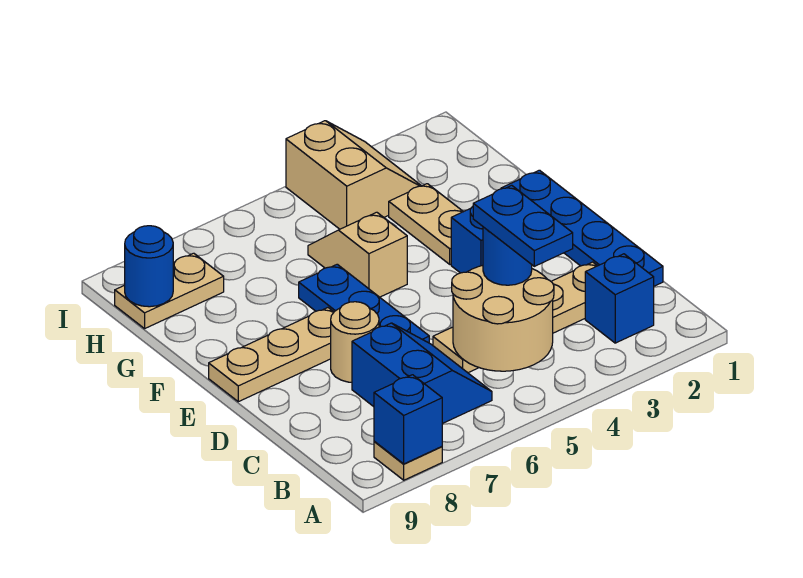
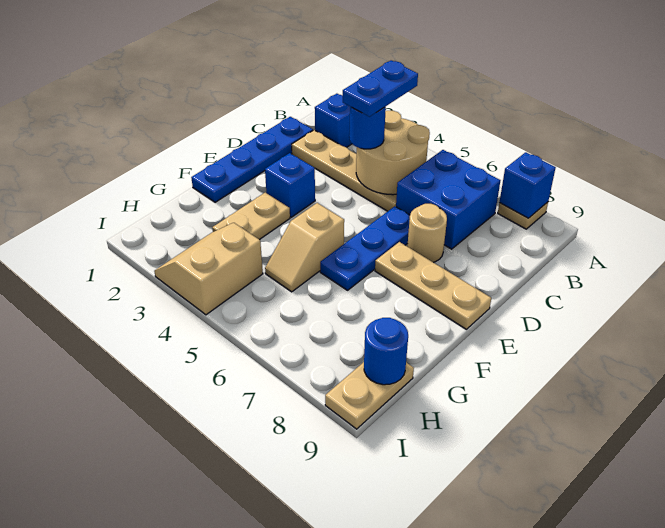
blue slope B6:C7 level 1 top 7 -> blue brick B6:C7 level 1
tan plate H8:H9 level 1 -> tan plate H9:I9 level 1

